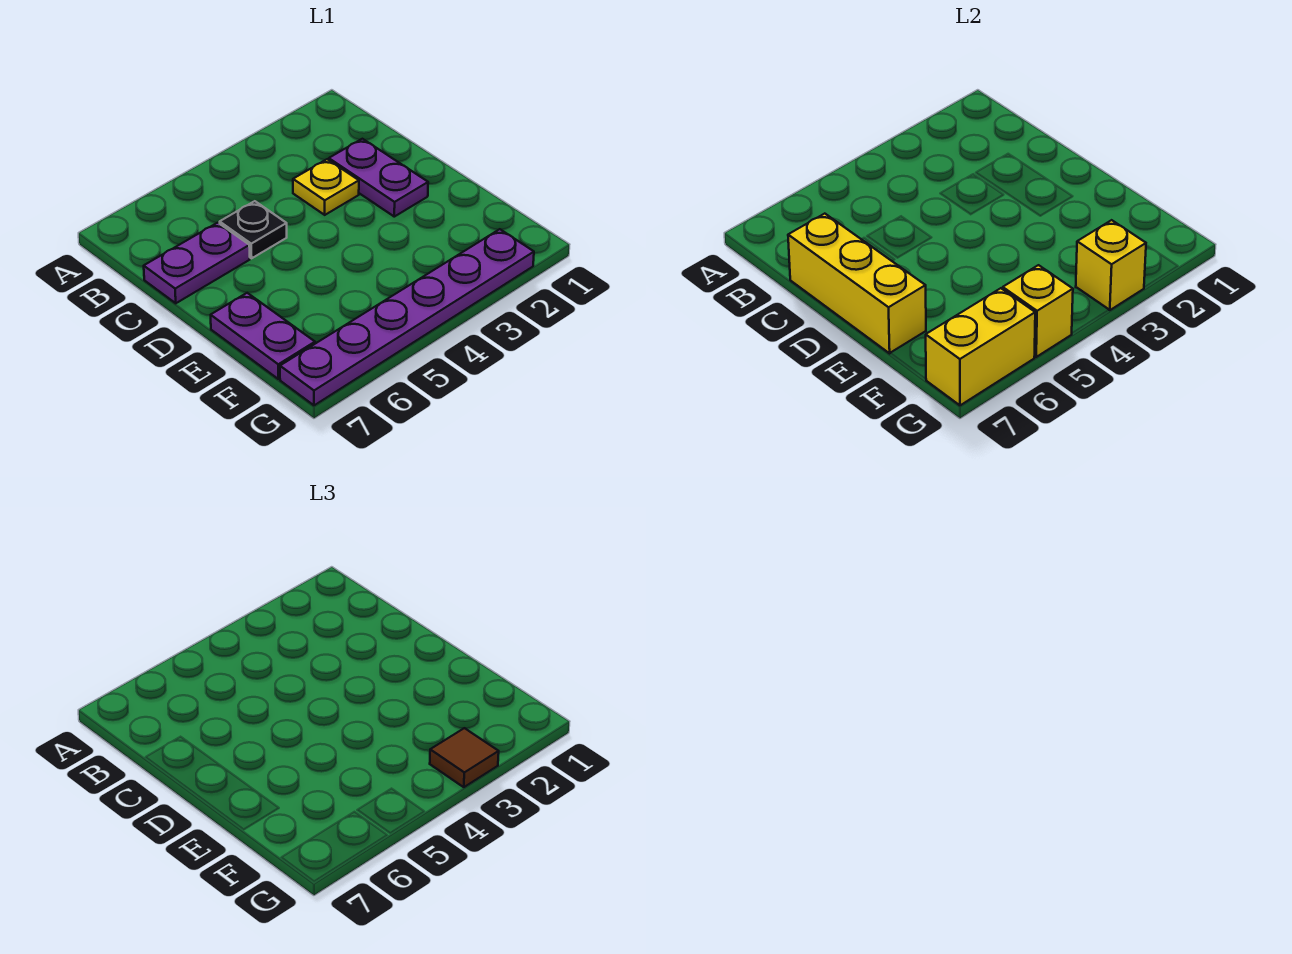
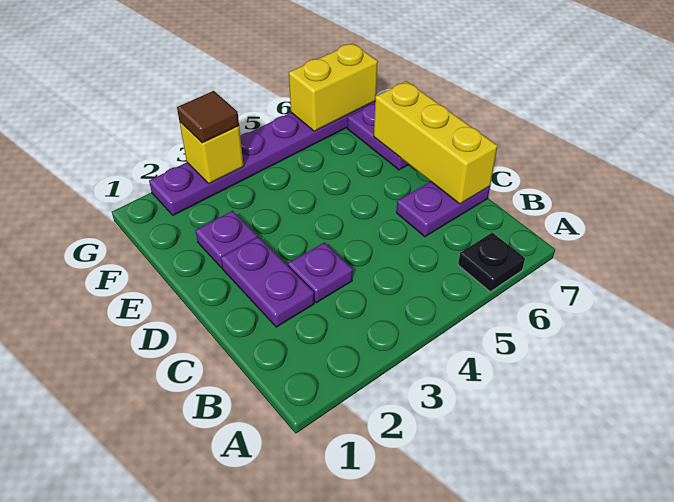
yellow plate C3 level 1 -> purple plate C3 level 1
black plate C5 level 1 -> black plate A6 level 1
none -> purple plate E2 level 1
yellow brick G5 level 2 -> none

